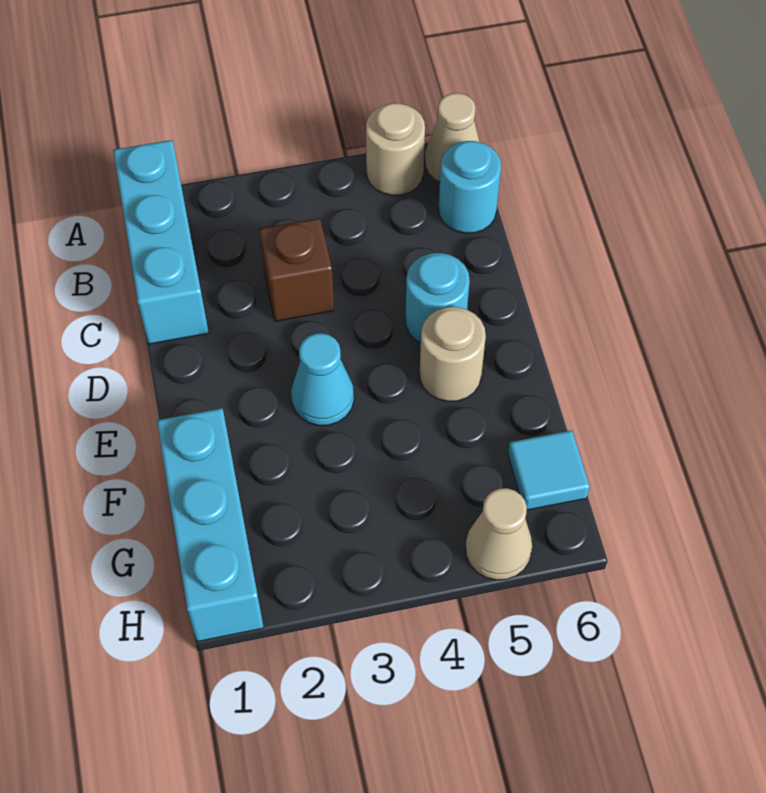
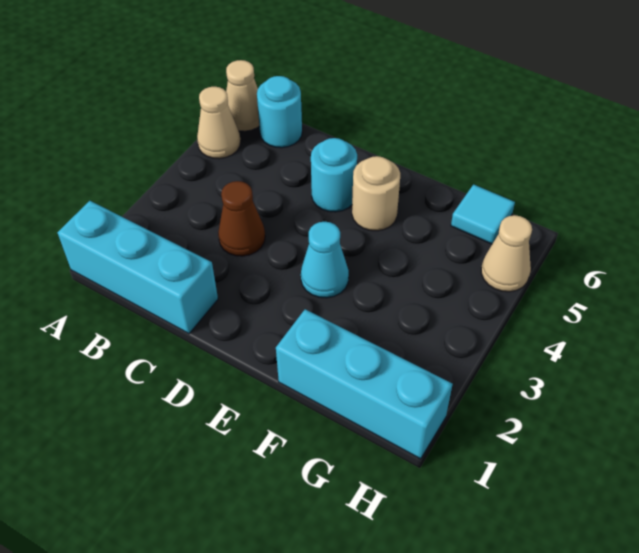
tan round brick A5 level 1 -> tan cone A5 level 1
brown brick C3 level 1 -> brown cone C3 level 1

